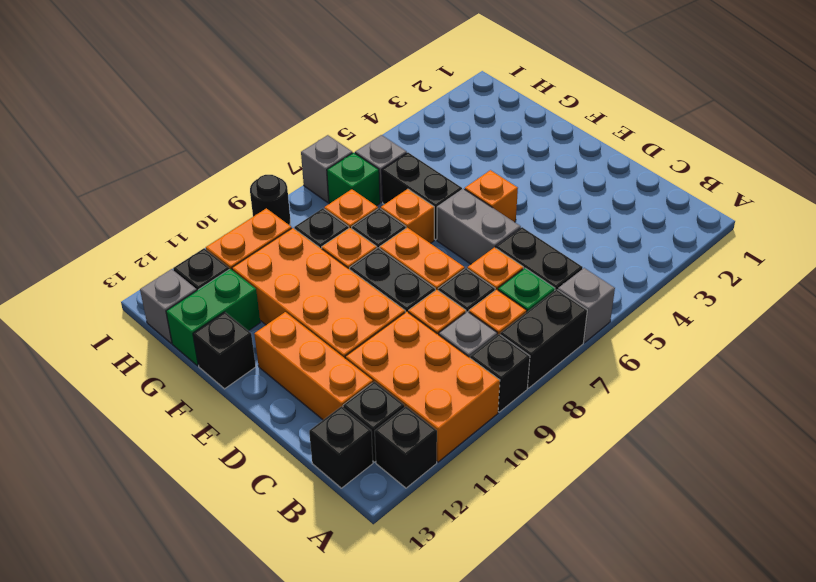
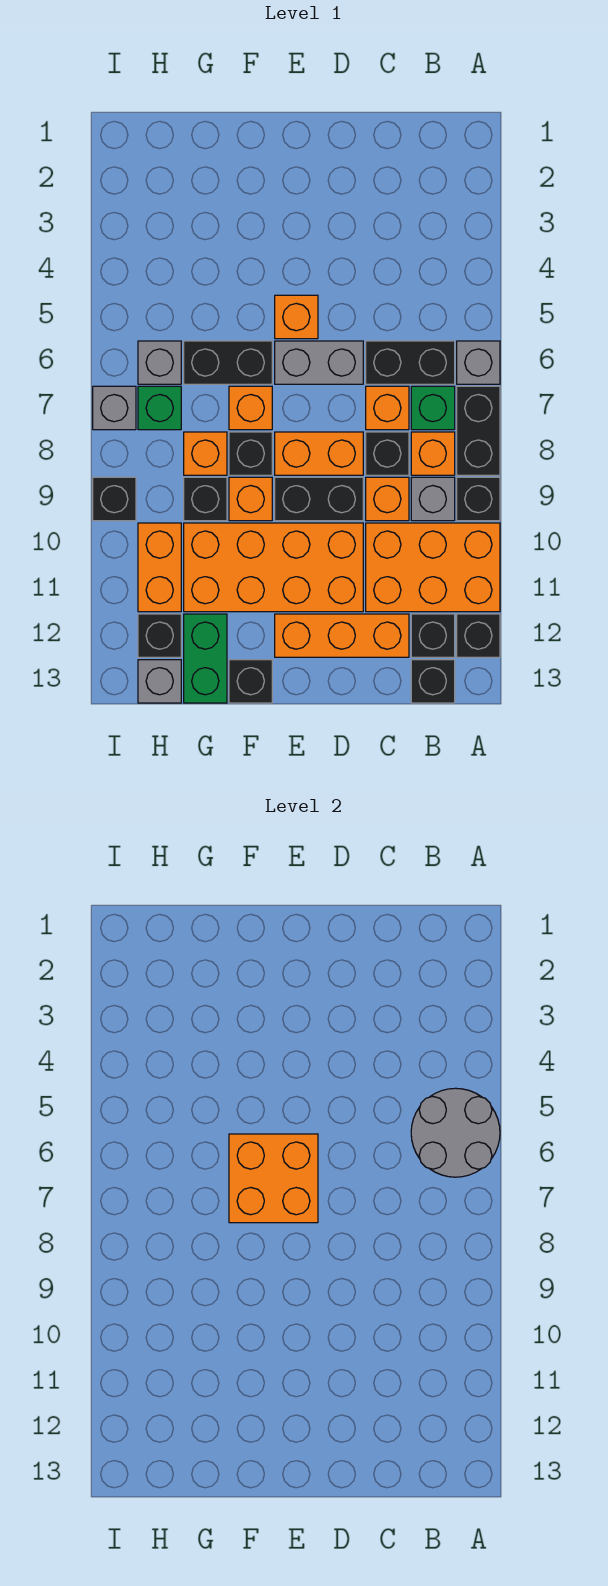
none -> grey round brick A5:B6 level 2
none -> orange brick E6:F7 level 2
black round brick I9 level 1 -> black brick I9 level 1

